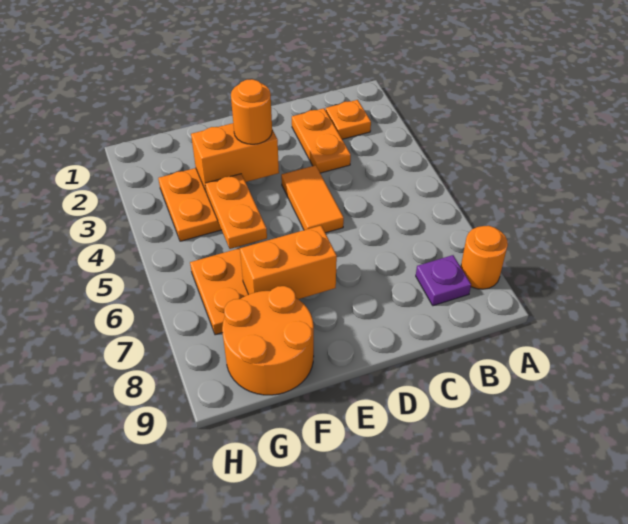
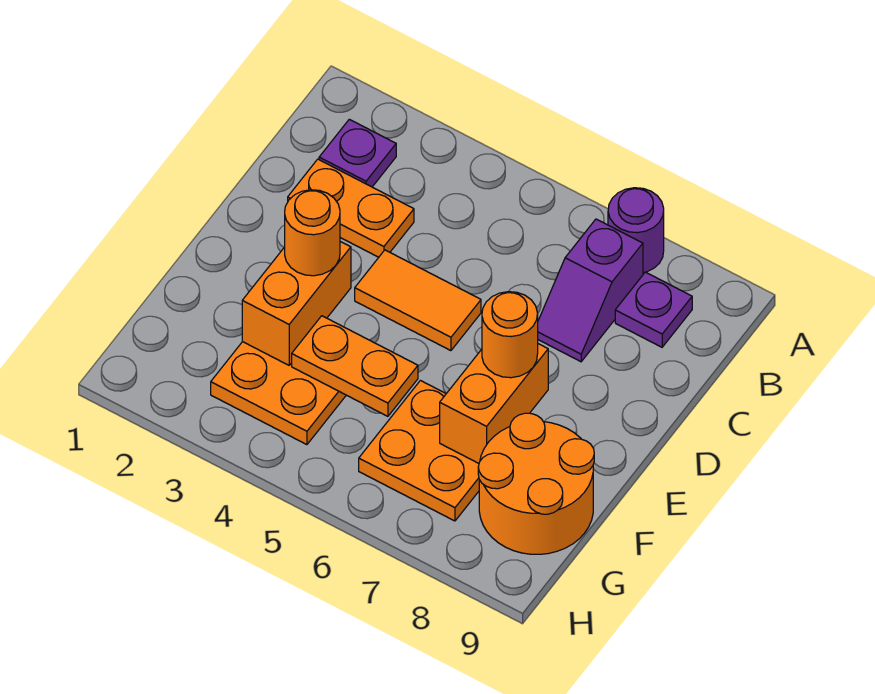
none -> purple round brick A7 level 1
orange round brick A8 level 1 -> orange round brick E7 level 3
orange plate B2 level 1 -> purple plate B2 level 1
none -> purple slope B7:C7 level 1 top B

